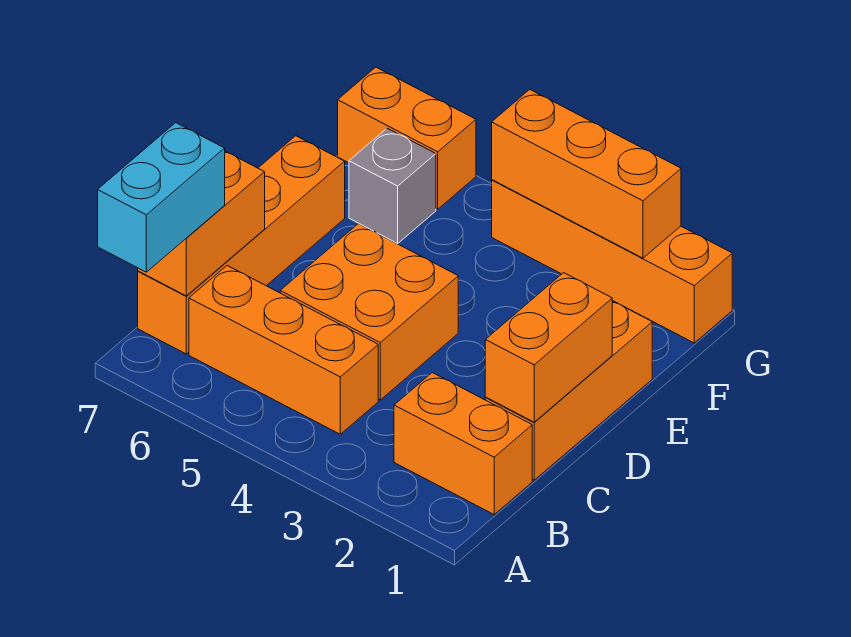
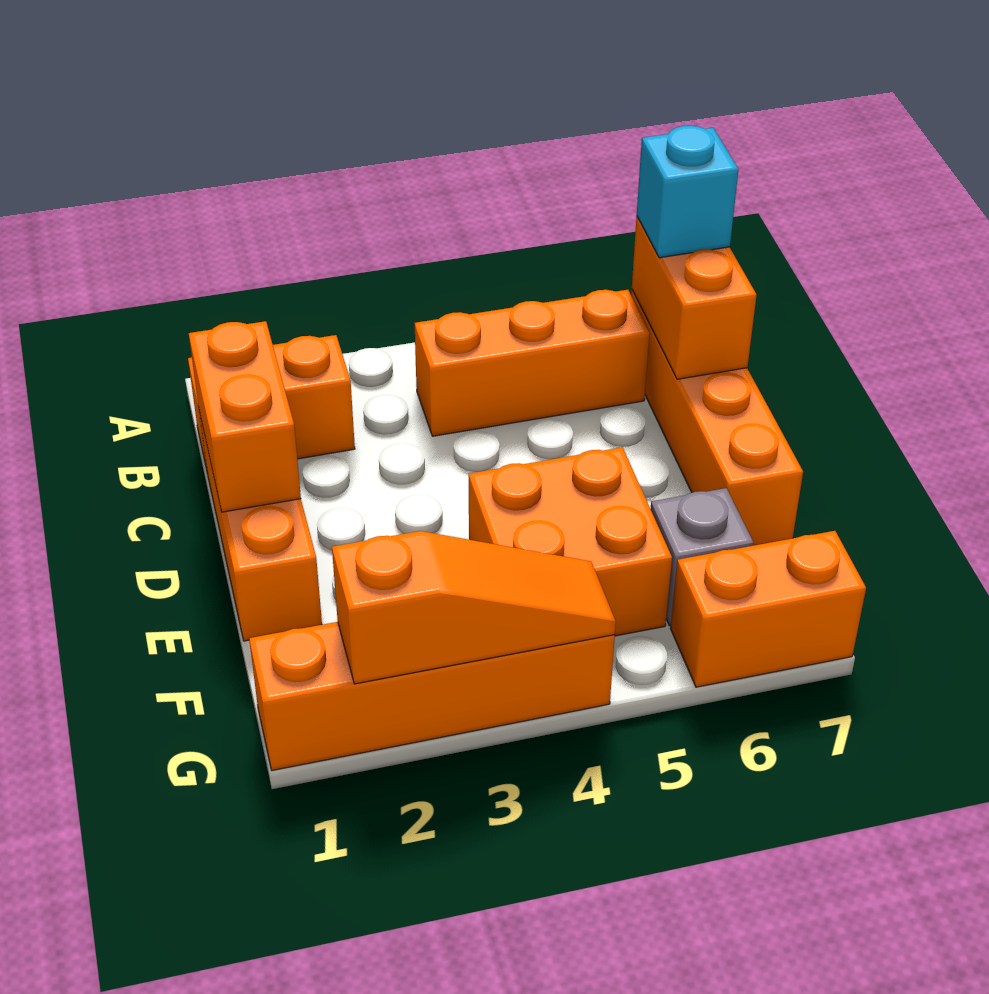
cyan brick A7:B7 level 3 -> cyan brick B7 level 3
orange brick C4:D5 level 1 -> orange brick E4:F5 level 1
orange brick G2:G4 level 2 -> orange slope G2:G4 level 2 top 2

